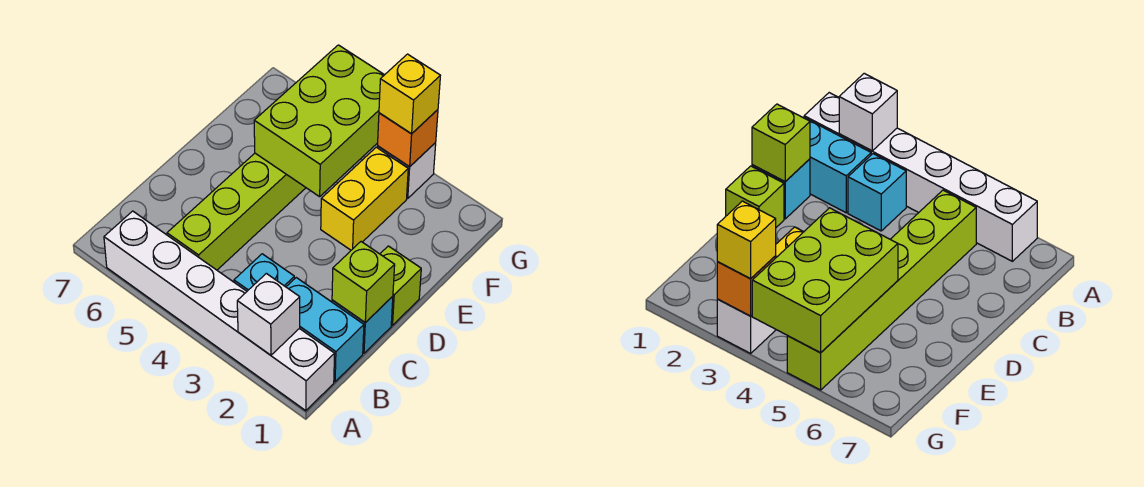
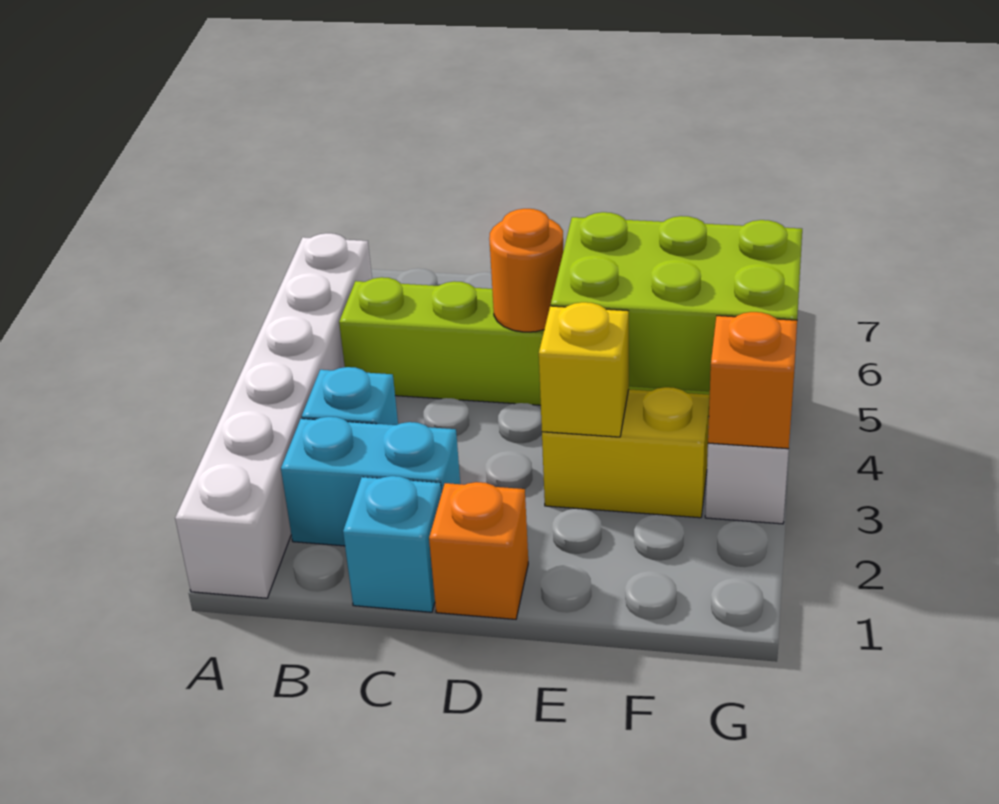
white brick A2 level 2 -> none
cyan brick B1:B2 level 1 -> cyan brick B2:C2 level 1
lime brick C1 level 2 -> none
lime brick D1 level 1 -> orange brick D1 level 1
none -> orange round brick D5 level 2
yellow brick G3 level 3 -> yellow brick E3 level 2

